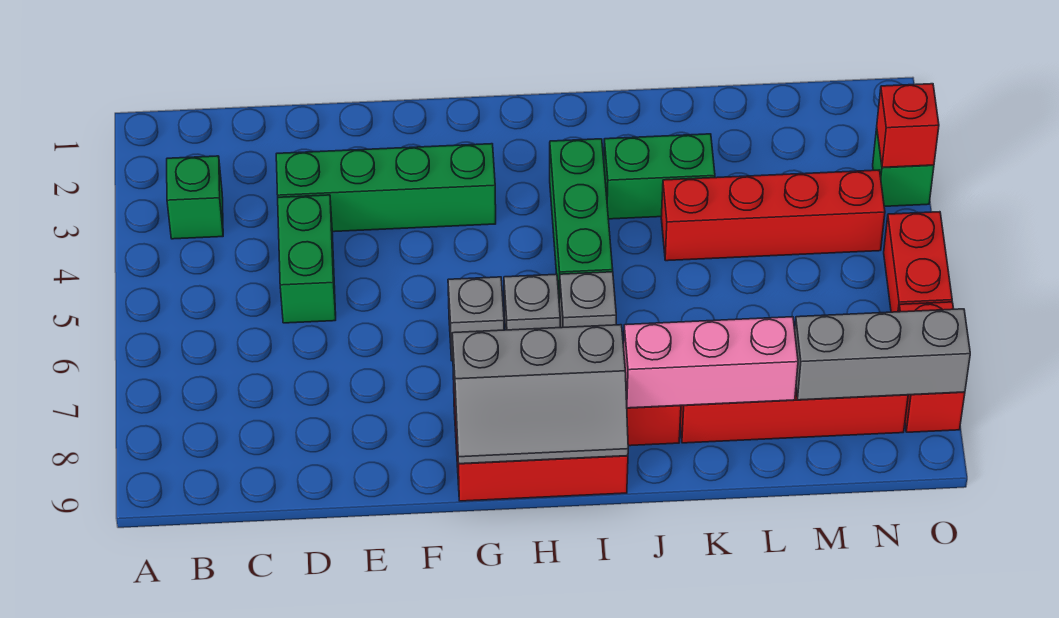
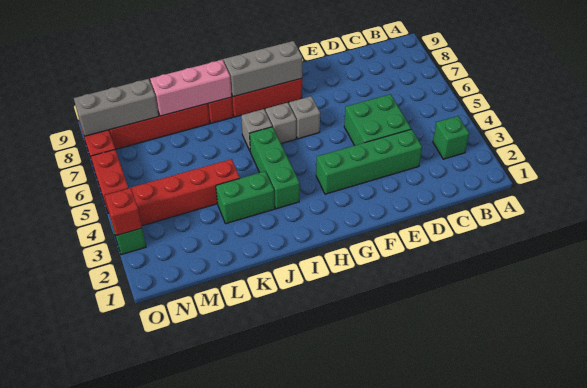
green brick D4:D5 level 1 -> green brick D4:E5 level 1

